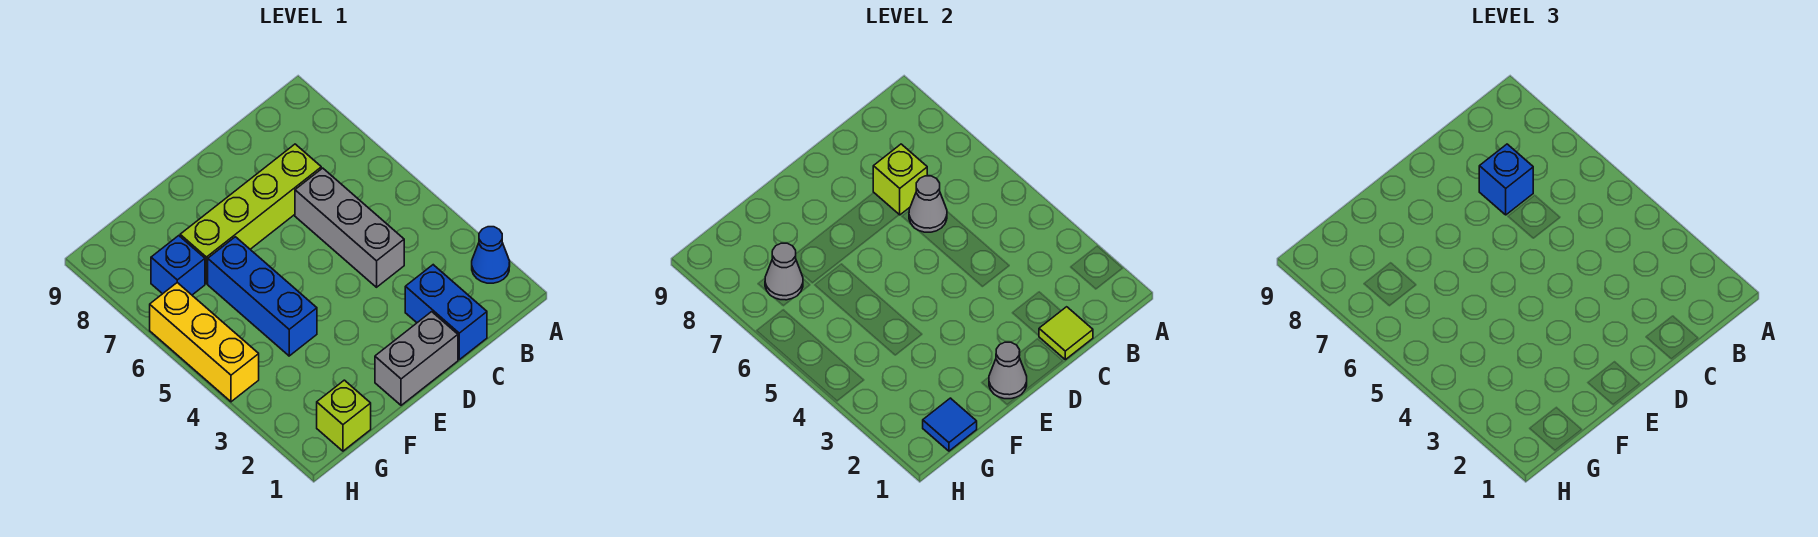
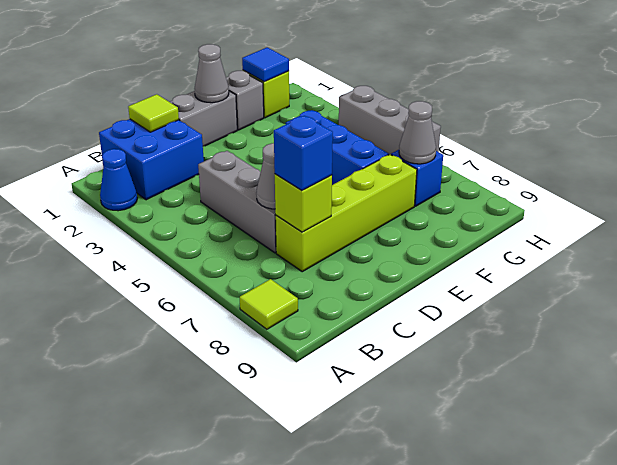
none -> lime tile A8 level 1
blue brick C1:C2 level 1 -> blue brick B1:C2 level 1
none -> grey brick F1 level 1
yellow brick H4:H6 level 1 -> grey brick H4:H6 level 1

